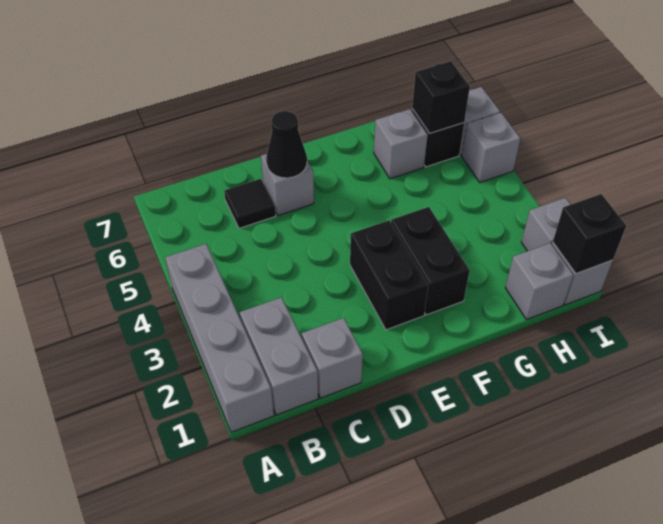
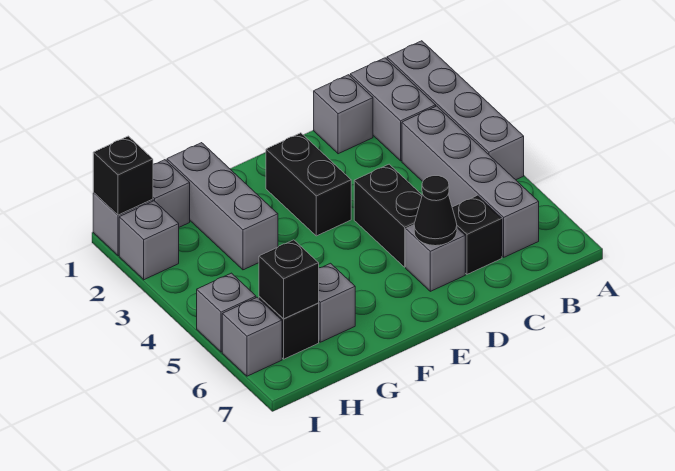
none -> grey brick B3:B6 level 1
black tile C6 level 1 -> black brick C6 level 1
black brick F2:F3 level 1 -> black brick D4:D5 level 1
none -> grey brick G1:G3 level 1

